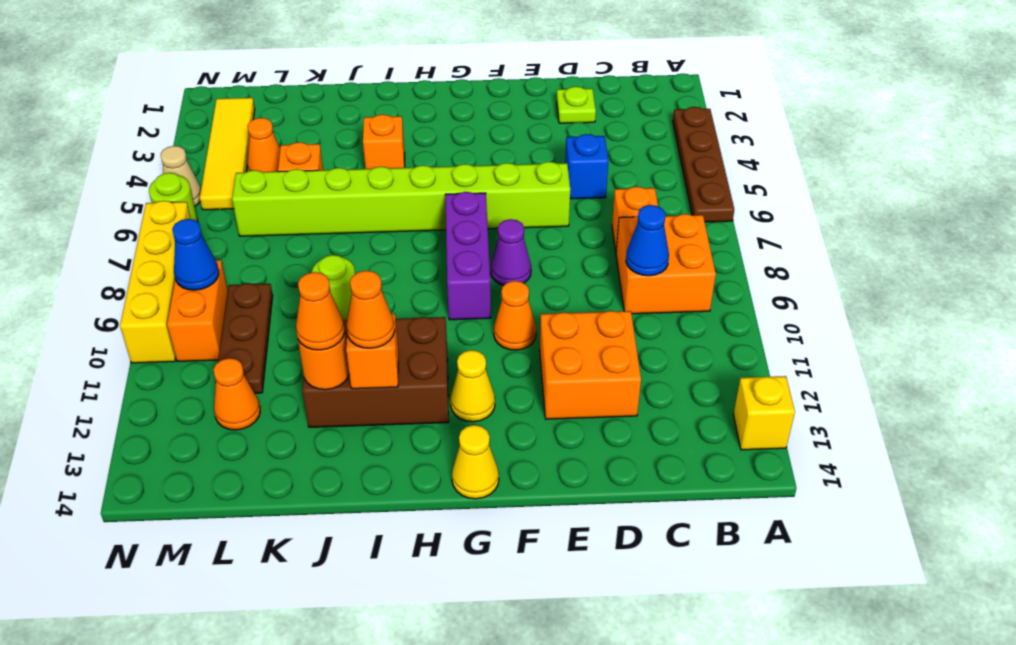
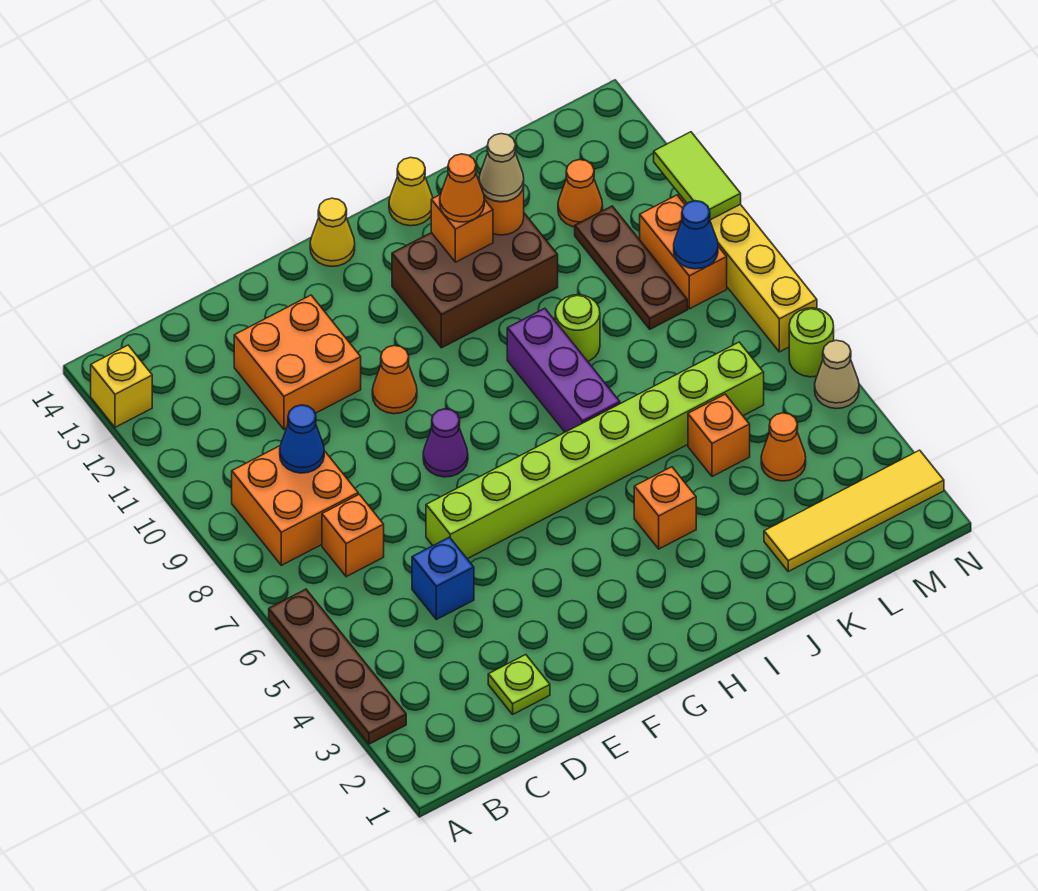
purple brick G7:G9 level 1 -> purple brick I7:I9 level 1
yellow cone G12 level 1 -> yellow cone I14 level 1
orange cone J12 level 3 -> tan cone J12 level 3
yellow tile M2:M5 level 1 -> yellow tile K2:N2 level 1
none -> lime tile N10:N11 level 2

